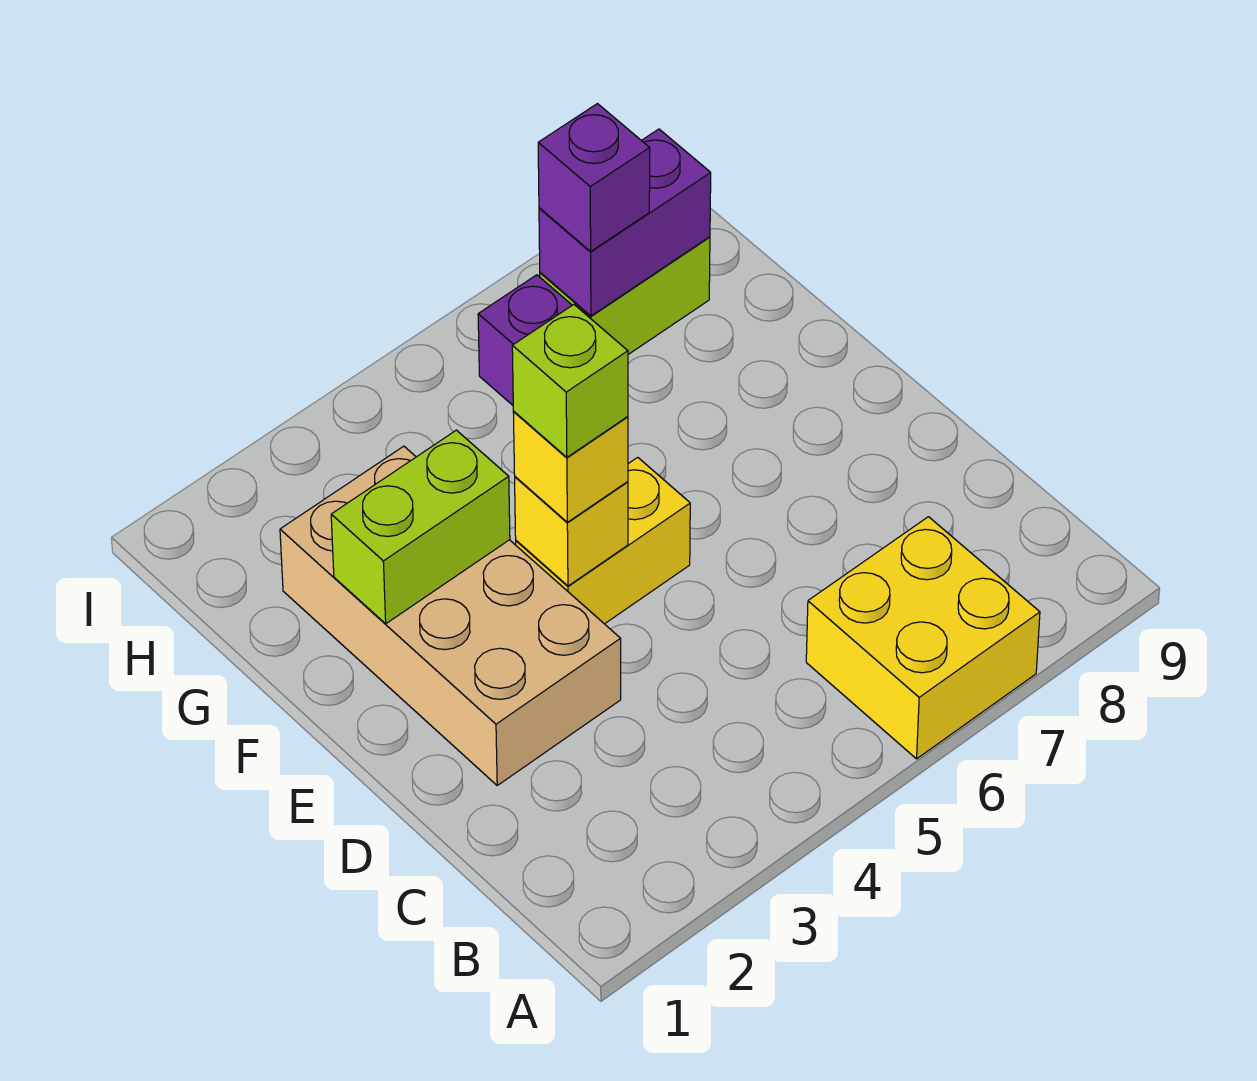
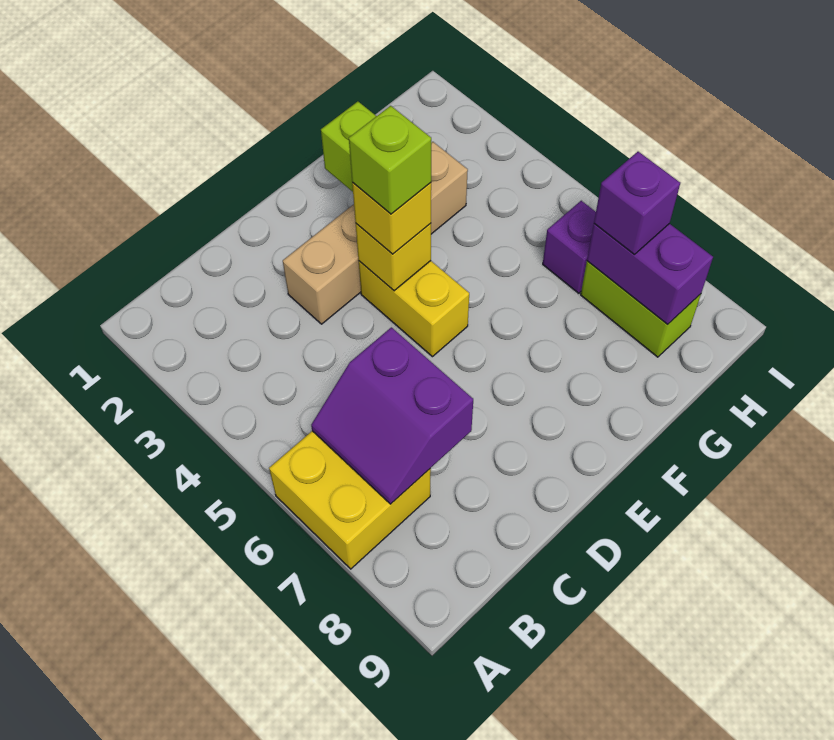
none -> purple slope B6:C7 level 2 top C
tan brick D2:G3 level 1 -> tan brick D3:G3 level 1

